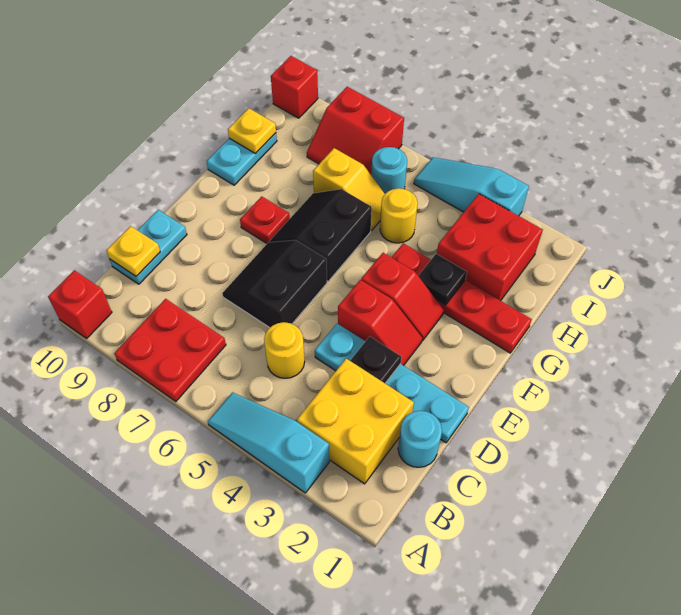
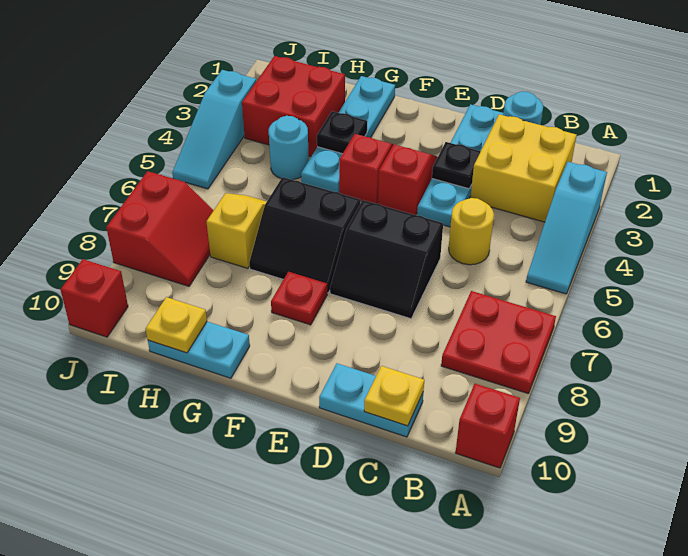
red plate G1:G4 level 1 -> cyan plate G1:G4 level 1
yellow round brick H5 level 1 -> none
cyan round brick I6 level 1 -> cyan round brick H4 level 1

